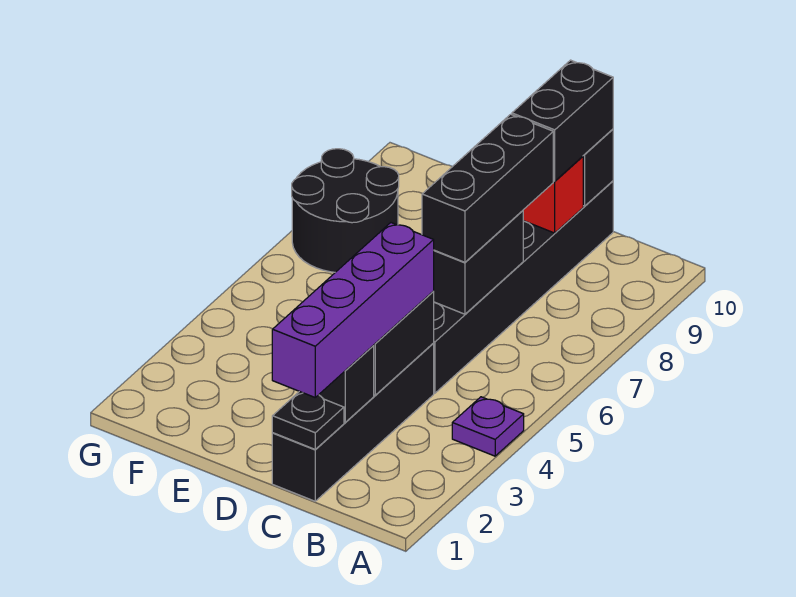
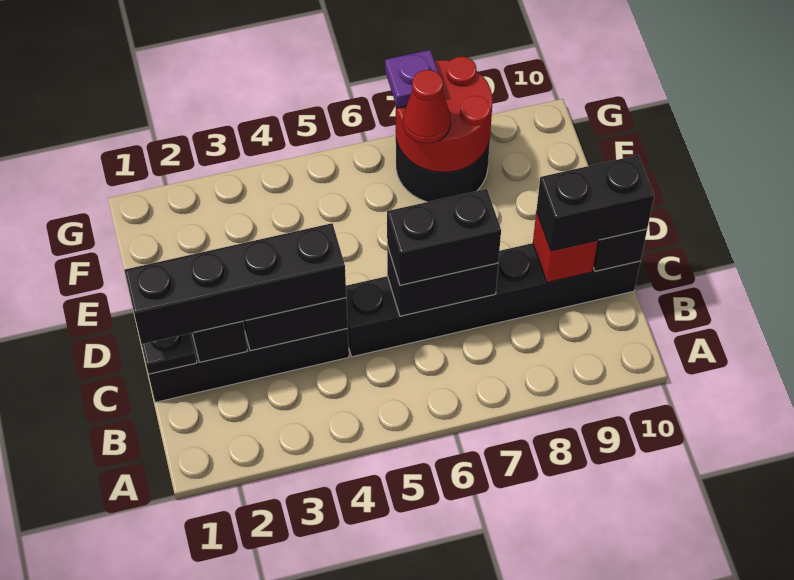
purple plate A4 level 1 -> purple plate G7 level 3
purple brick C1:C4 level 3 -> black brick C1:C4 level 3
black brick C6:C8 level 3 -> black brick C6:C7 level 3
none -> red round brick F7:G8 level 2
none -> red cone F7 level 3

